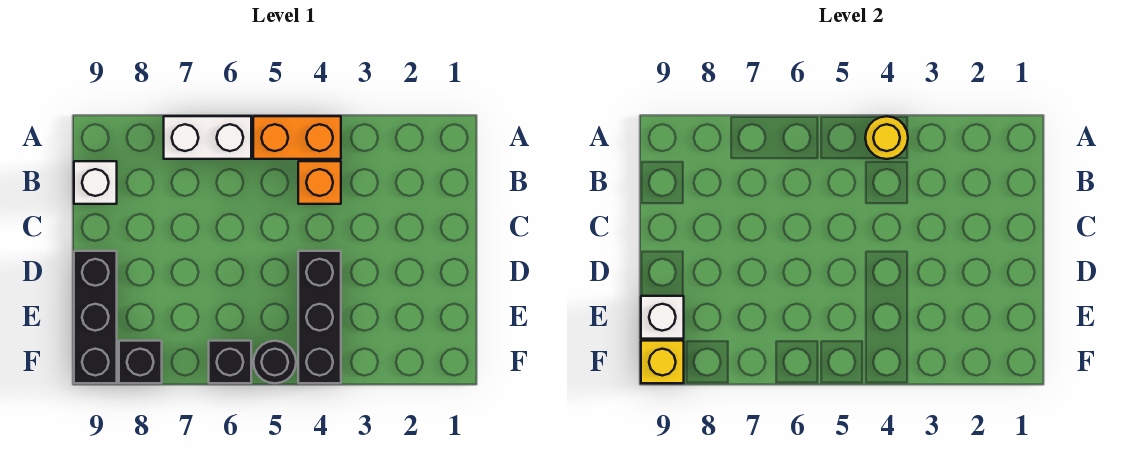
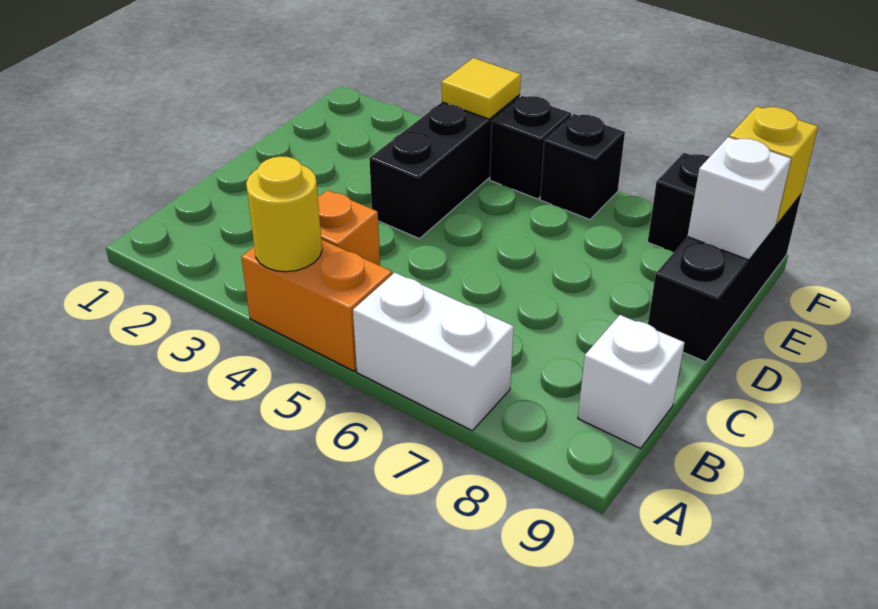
none -> yellow tile F4 level 2
black round brick F5 level 1 -> black brick F5 level 1

